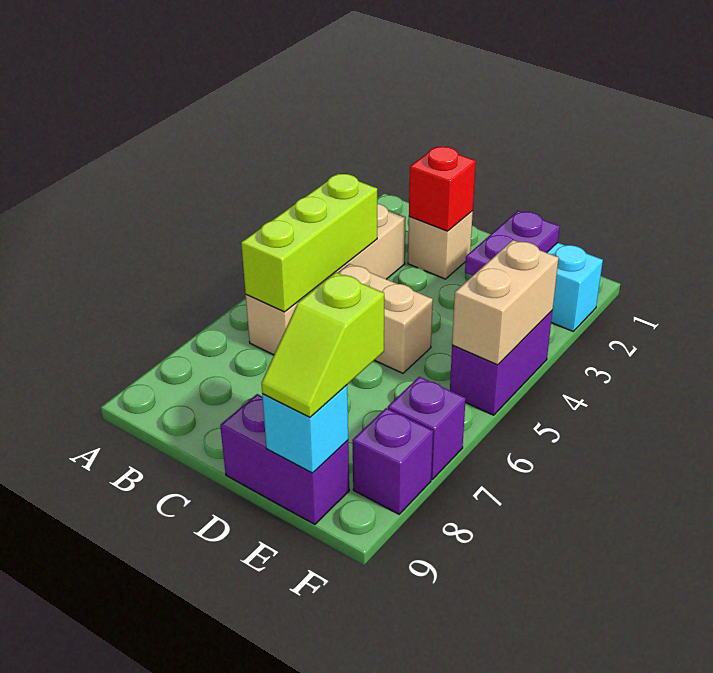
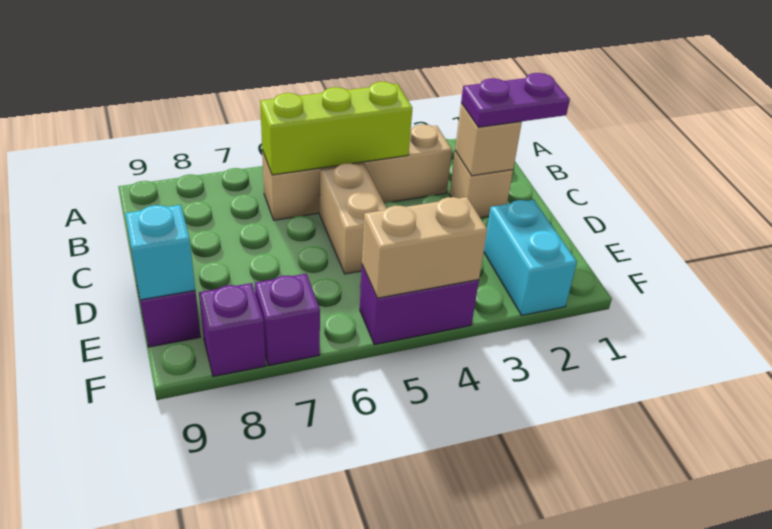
red brick C2 level 2 -> tan brick C2 level 2
purple plate E2:E3 level 2 -> purple plate C1:C2 level 3
lime slope E8:E9 level 3 top 8 -> none

